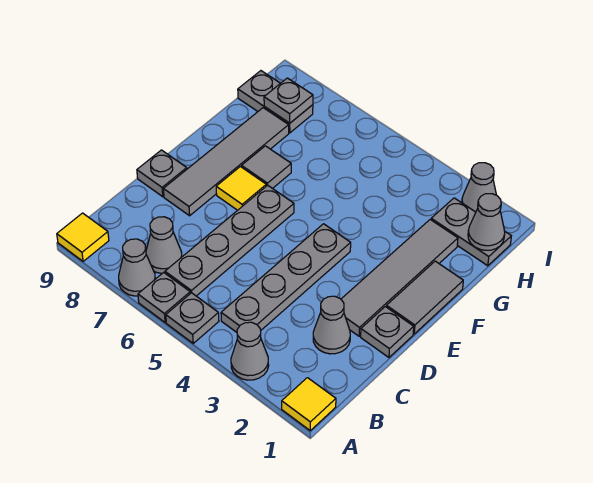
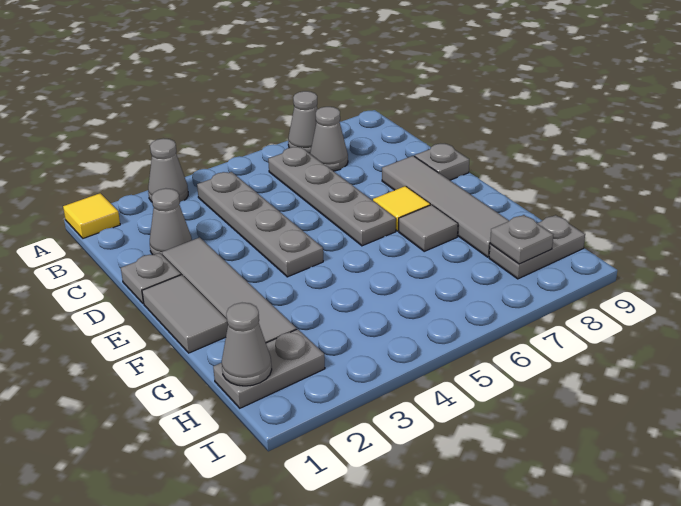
grey plate A5 level 1 -> none
grey plate A6 level 1 -> none
yellow tile A9 level 1 -> none
grey cone I2 level 1 -> none

